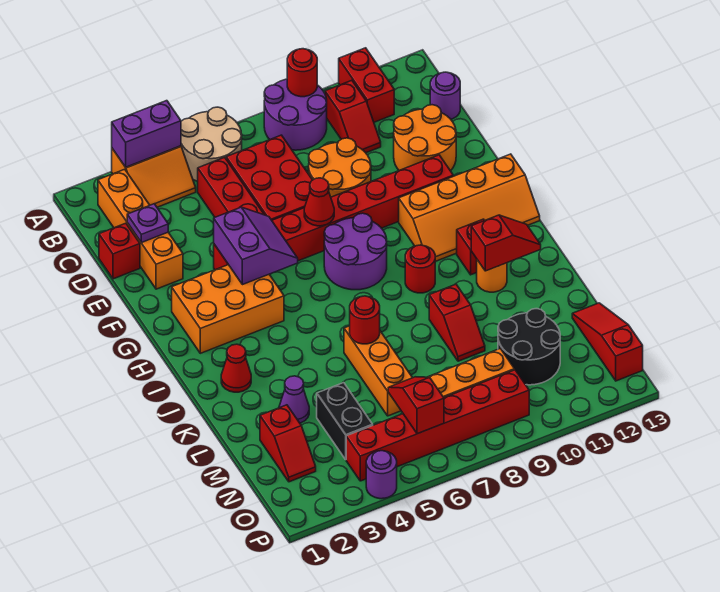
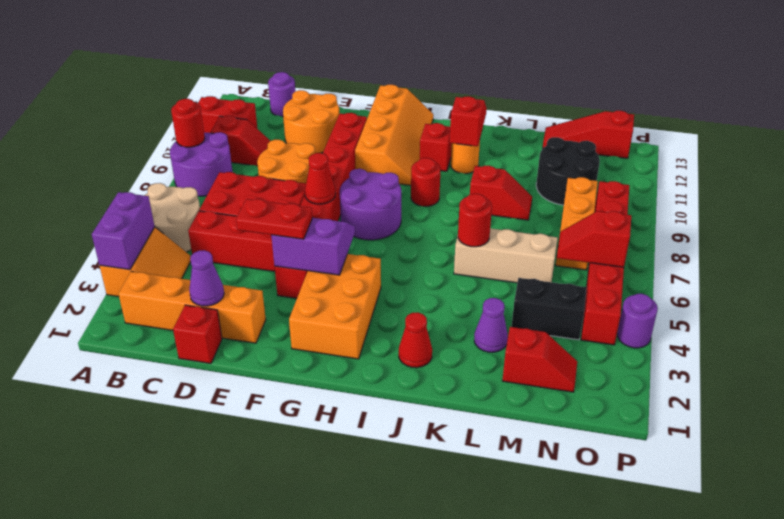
purple plate D2 level 2 -> purple cone D2 level 2
none -> red plate E4:F4 level 3
orange brick K6:M6 level 1 -> tan brick K6:M6 level 1

